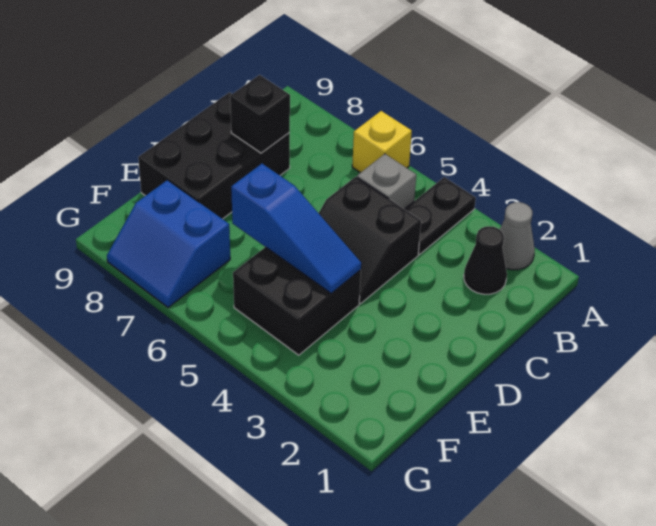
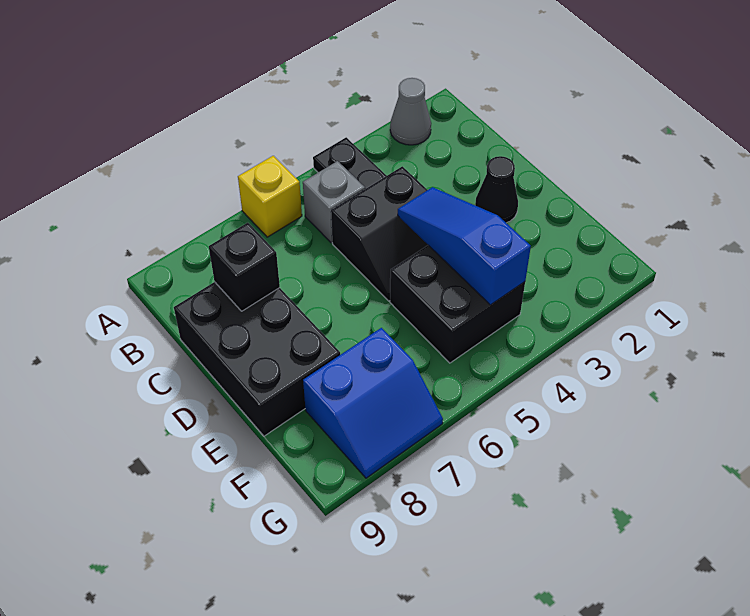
black cone B2 level 1 -> black cone D2 level 1
blue slope E4:E6 level 2 top 6 -> blue slope D4:F4 level 2 top F

